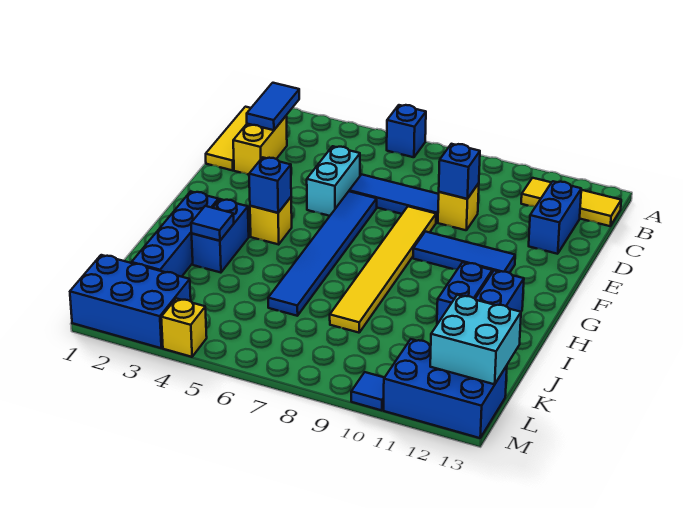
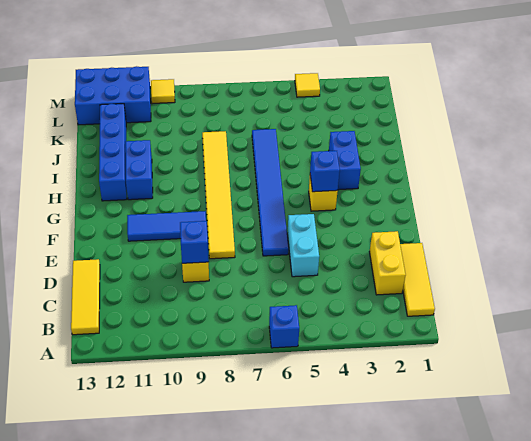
blue tile B2:C2 level 2 -> none
yellow tile B11:B13 level 1 -> yellow tile B13:D13 level 1
blue brick C12:D12 level 1 -> none
blue tile D6:D8 level 1 -> none
blue brick H2:K2 level 1 -> none
blue tile I3 level 2 -> none
cyan brick K12:L13 level 2 -> none
blue brick L1:M3 level 1 -> none
yellow brick M4 level 1 -> yellow tile M4 level 1
blue tile M10 level 1 -> yellow tile M10 level 1

